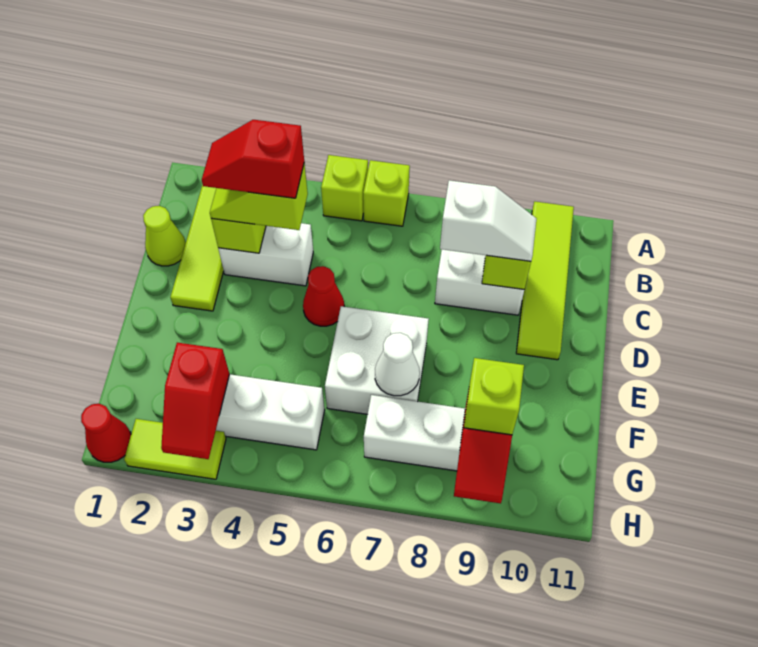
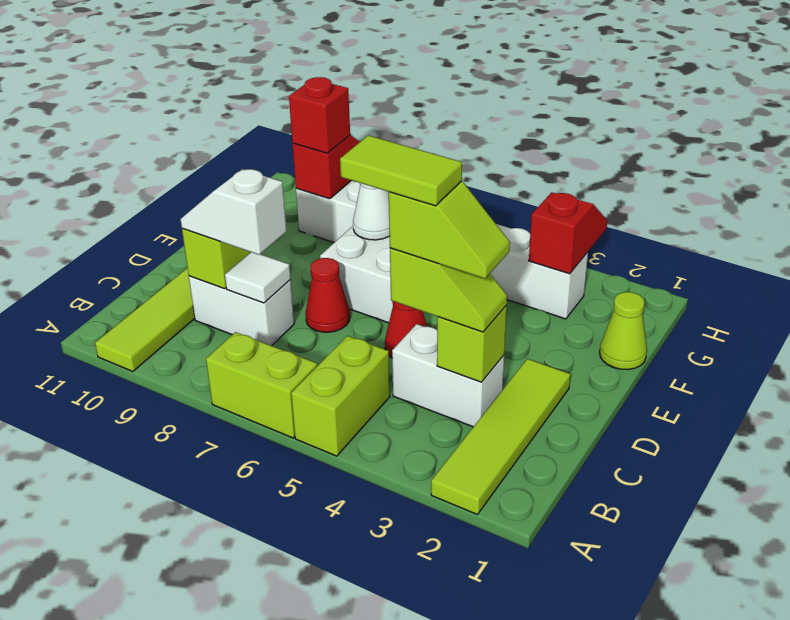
lime brick A5 level 1 -> lime brick A5:B5 level 1
lime brick A6 level 1 -> lime brick A6:A7 level 1
lime cone C1 level 1 -> lime cone F1 level 1
red slope C3:C4 level 4 top 4 -> lime slope C3:C4 level 4 top 4
none -> white tile C8 level 2
lime brick G9 level 3 -> red brick G9 level 3
red cone H1 level 1 -> red cone D7 level 1
lime tile H2:H3 level 1 -> lime tile C4:C5 level 5

